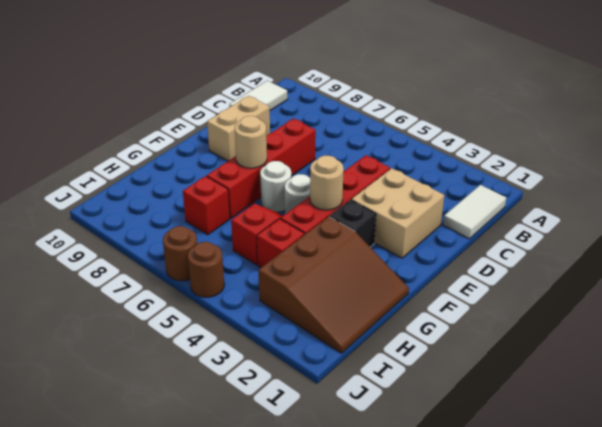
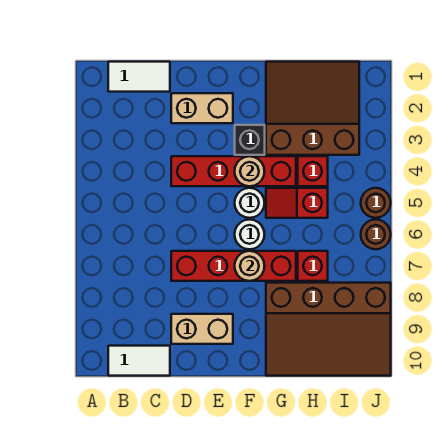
tan brick D2:E3 level 1 -> tan brick D2:E2 level 1
none -> brown slope G8:J10 level 1 top 8

